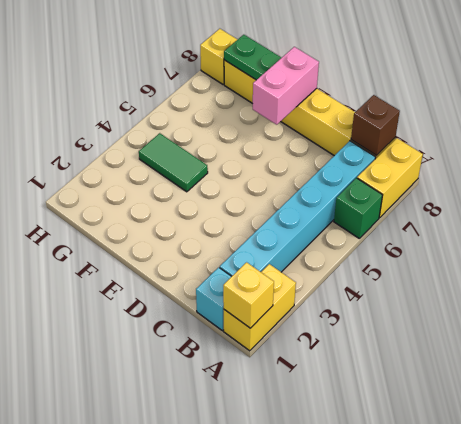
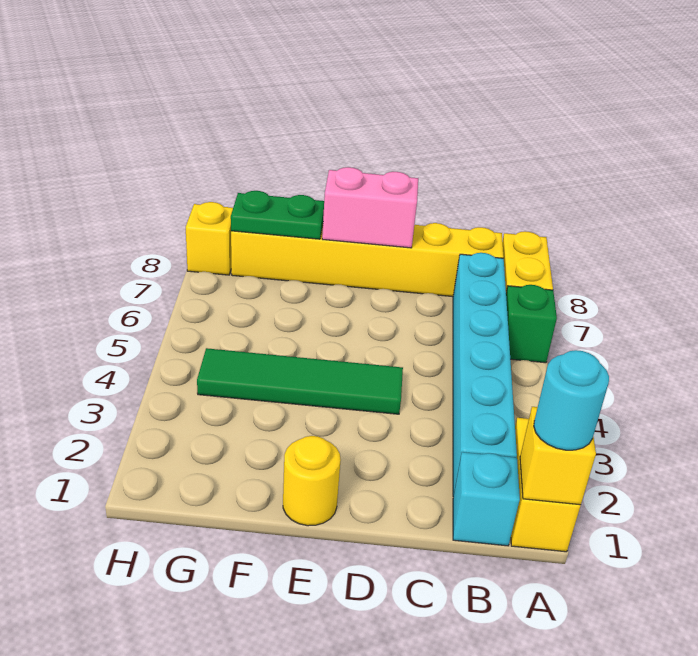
none -> cyan round brick A1 level 3
brown brick B8 level 2 -> none
none -> yellow round brick E1 level 1
pink brick E7:E8 level 2 -> pink brick D8:E8 level 2
green tile F4:G4 level 1 -> green tile D4:G4 level 1

